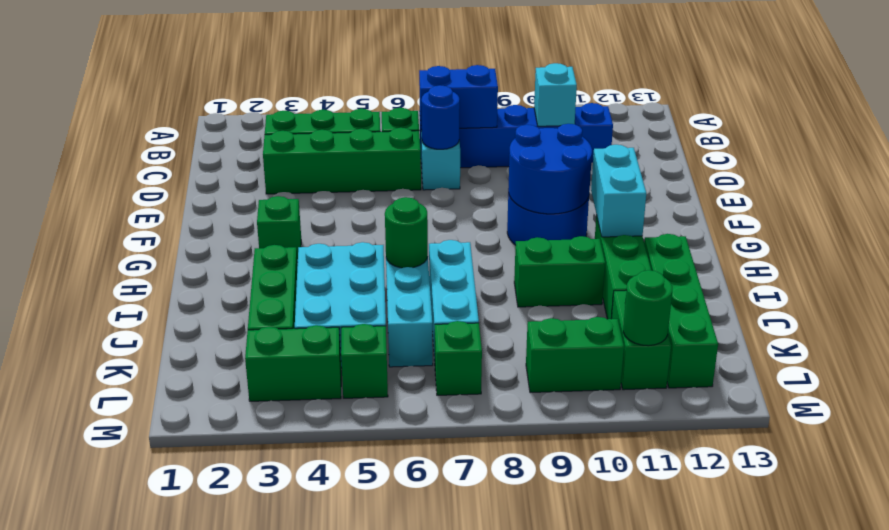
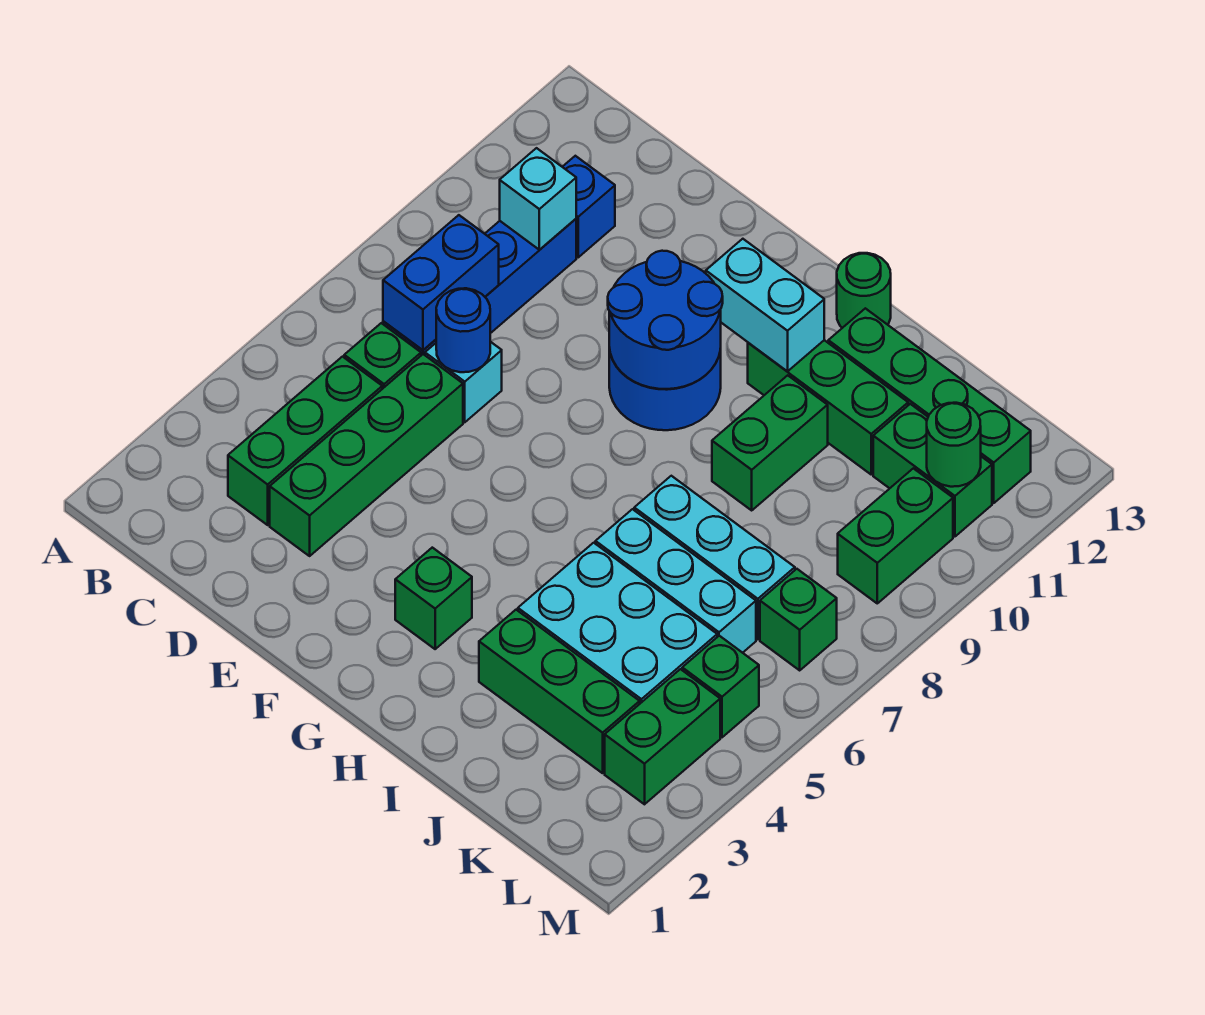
green round brick I6 level 2 -> green round brick H13 level 1

